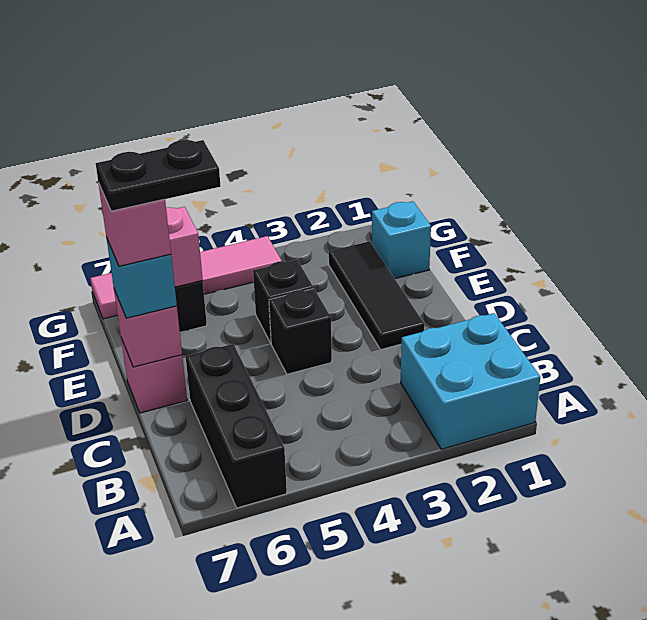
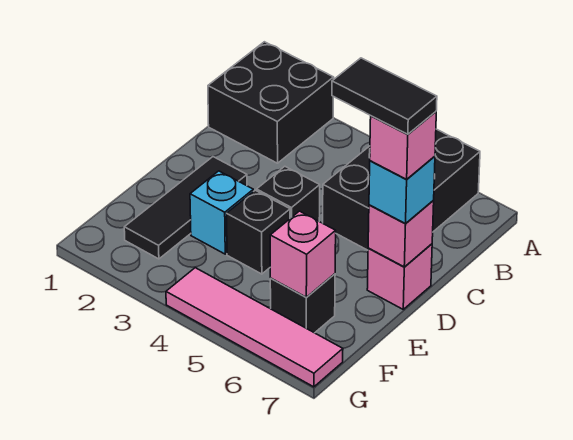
cyan brick A1:B2 level 1 -> black brick A1:B2 level 1
black brick A6:C6 level 1 -> black brick A5:C6 level 1
black plate D6:D7 level 5 -> black tile D6:D7 level 5
cyan brick F1 level 1 -> cyan brick E3 level 1

